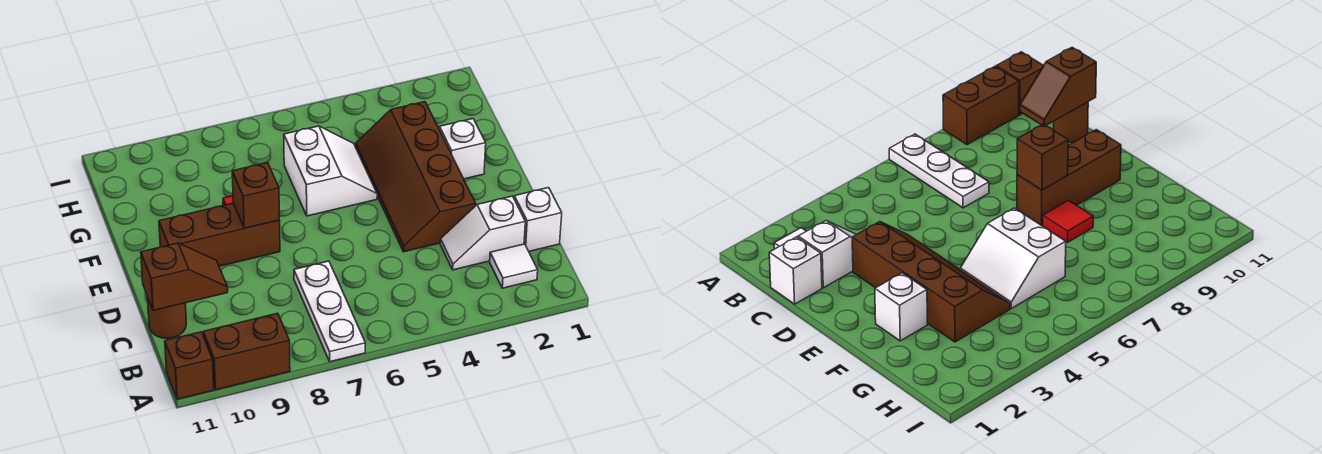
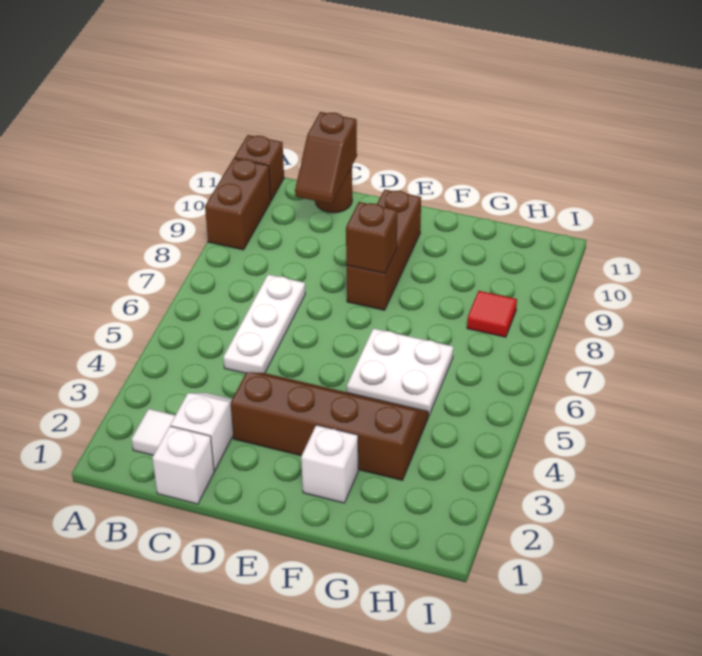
white plate A7:C7 level 1 -> white plate C5:C7 level 1
white slope F5:G6 level 1 top 6 -> white plate F5:G6 level 1
red tile F8 level 1 -> red tile H8 level 1

